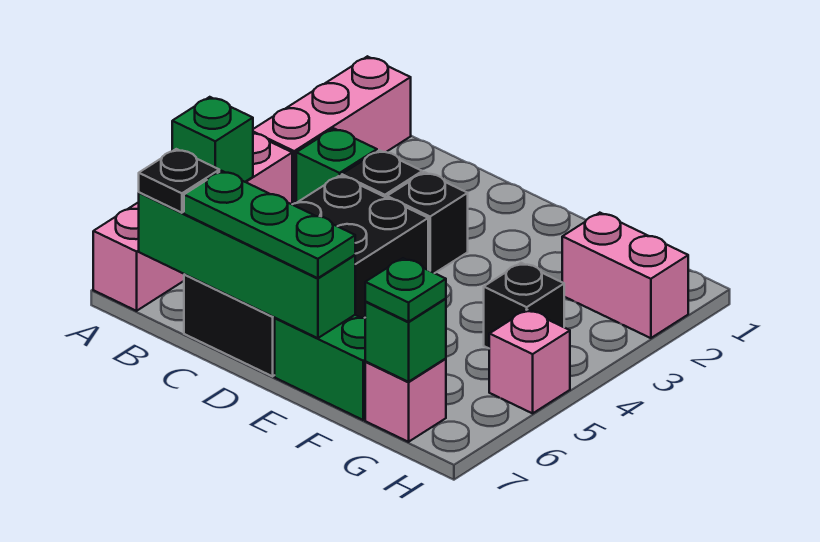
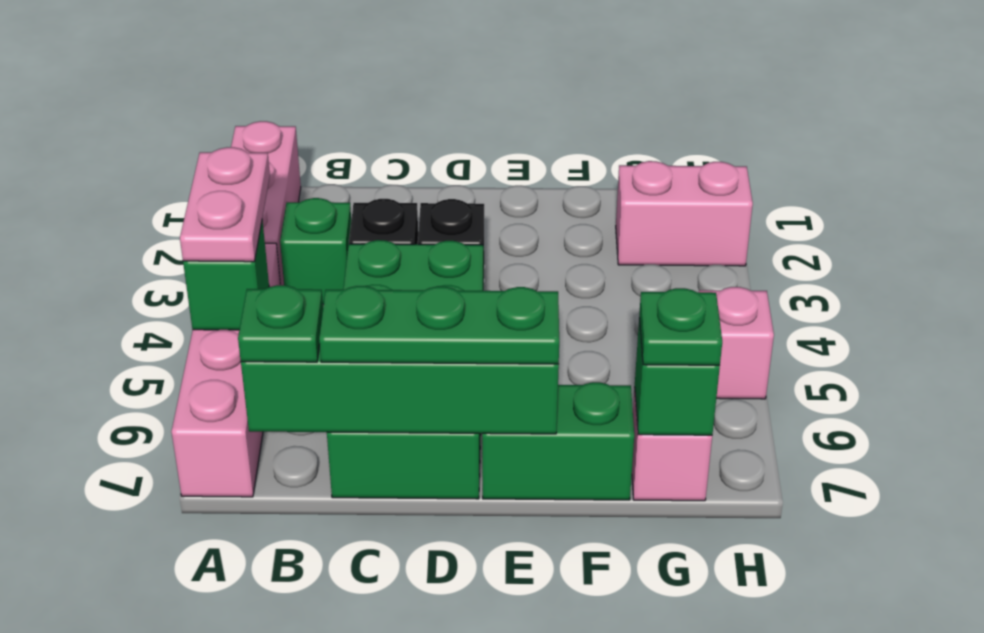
none -> pink plate A4:A5 level 3
black plate B7 level 3 -> green plate B7 level 3
black brick C4:D7 level 1 -> green brick C4:D7 level 1
black brick G4 level 1 -> none

